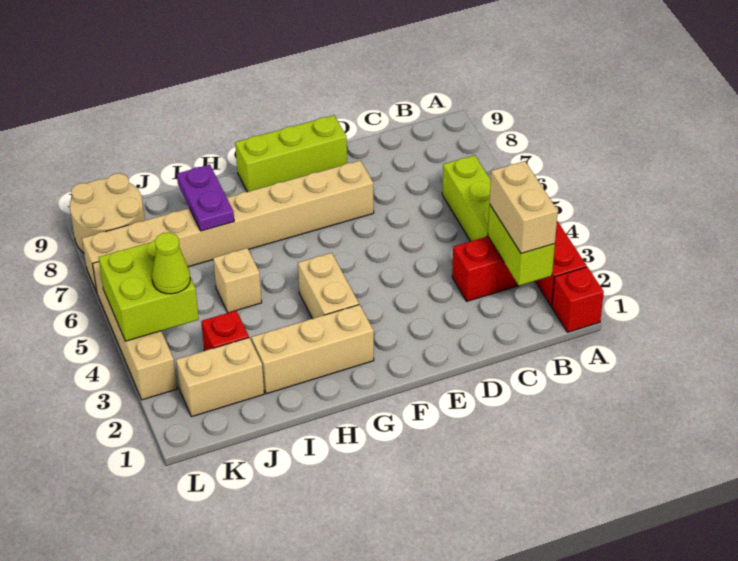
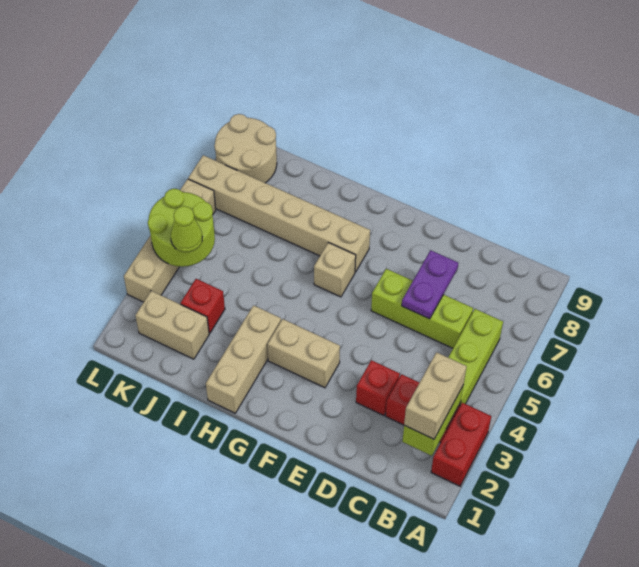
red brick A1 level 1 -> red brick D3 level 1
tan brick E7:L7 level 1 -> tan brick G7:L7 level 1
lime brick E9:G9 level 1 -> lime brick C6:E6 level 1
tan brick G2:I2 level 1 -> tan brick H1:H3 level 1
tan brick G3:G4 level 1 -> tan brick F3:G3 level 1
tan brick I5 level 1 -> tan brick G6 level 1
purple plate I7:I8 level 2 -> purple plate D6:D7 level 2
lime brick K4:L5 level 2 -> lime round brick K4:L5 level 2

